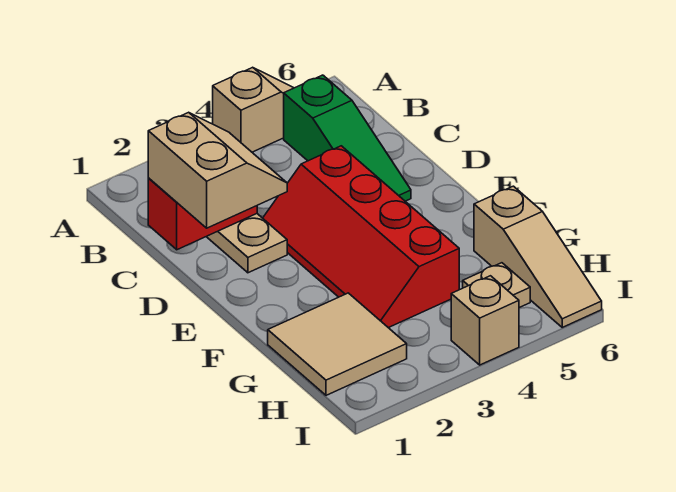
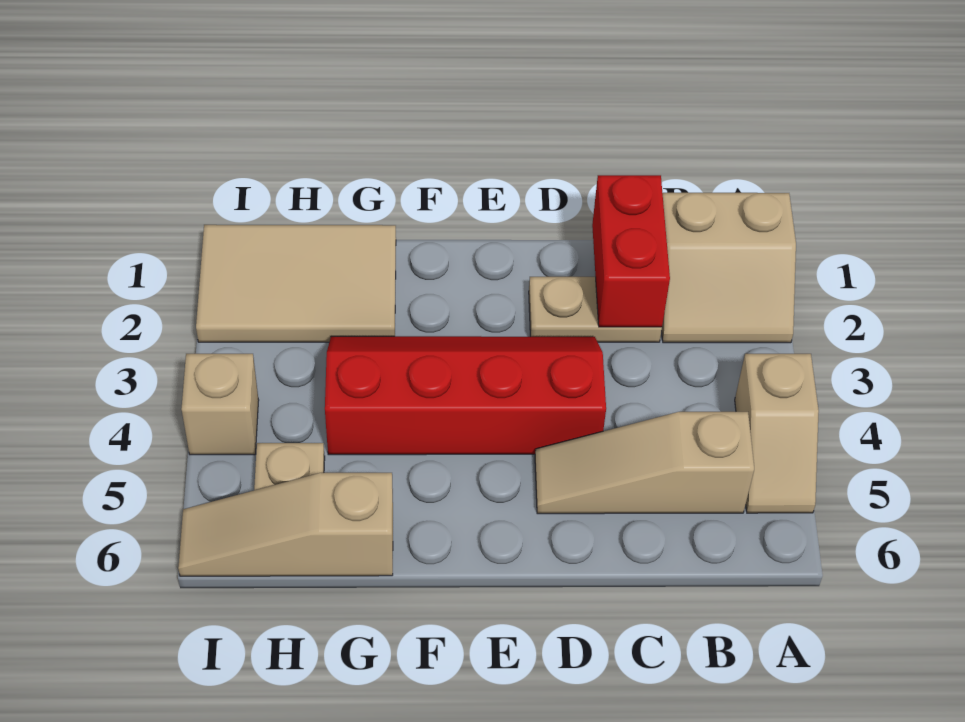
green slope B5:D5 level 1 top B -> tan slope B5:D5 level 1 top B
tan slope C1:D2 level 3 top 1 -> tan slope A1:B2 level 1 top 1
tan tile G1:H2 level 1 -> tan tile G1:I2 level 1

